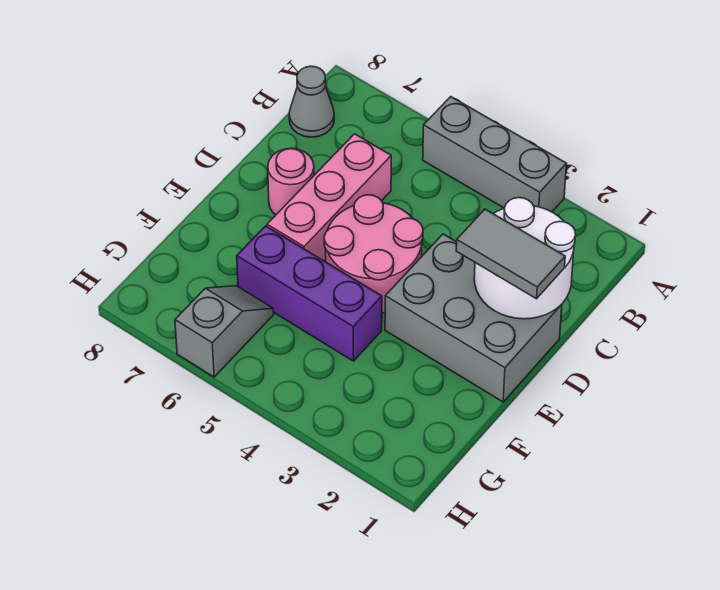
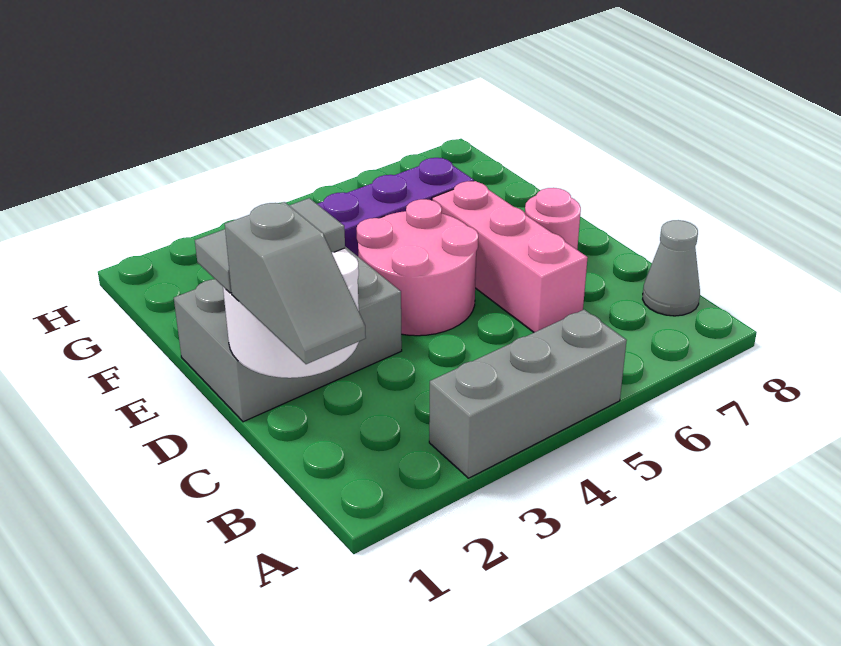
grey slope G6:H6 level 1 top H -> grey slope B1:C1 level 3 top C

